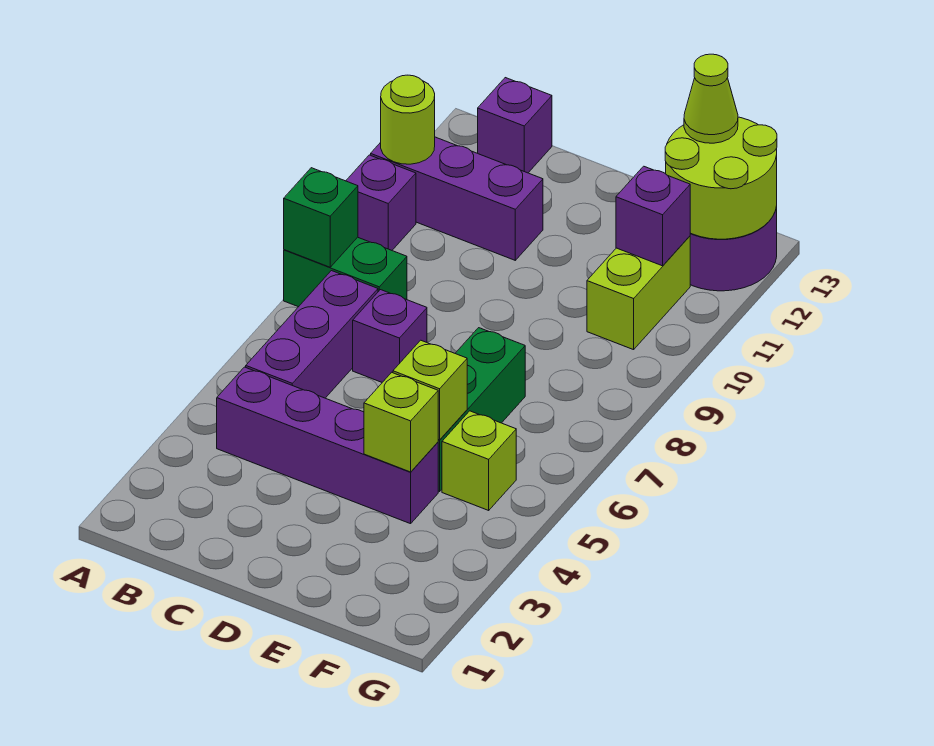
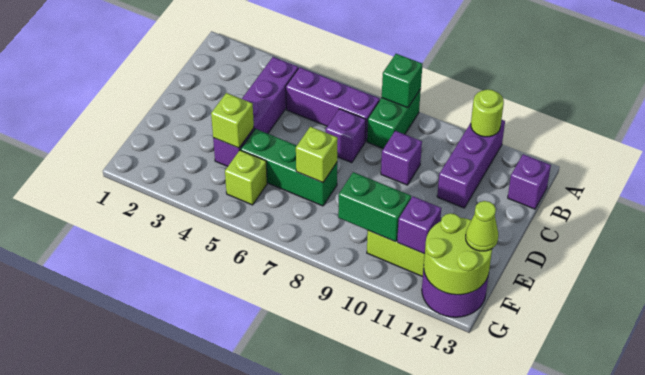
purple brick A10 level 1 -> purple brick C9 level 1
lime brick E5 level 2 -> lime brick E7 level 2
none -> green brick F9:F10 level 2

